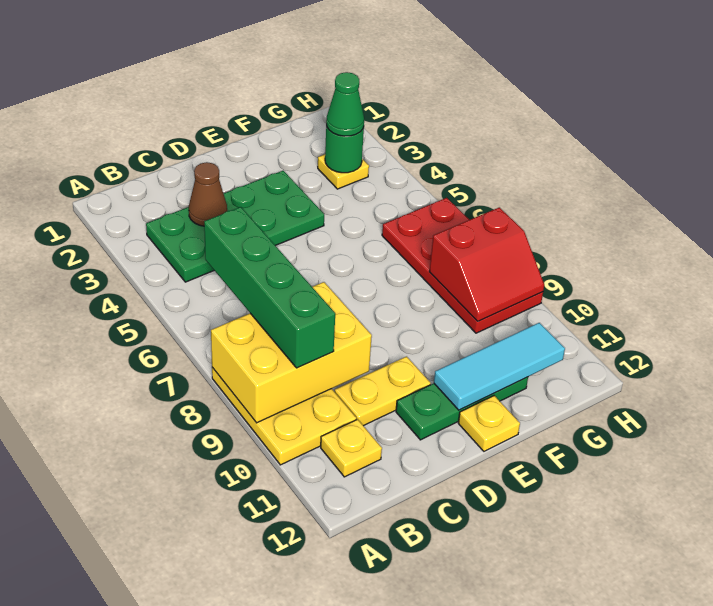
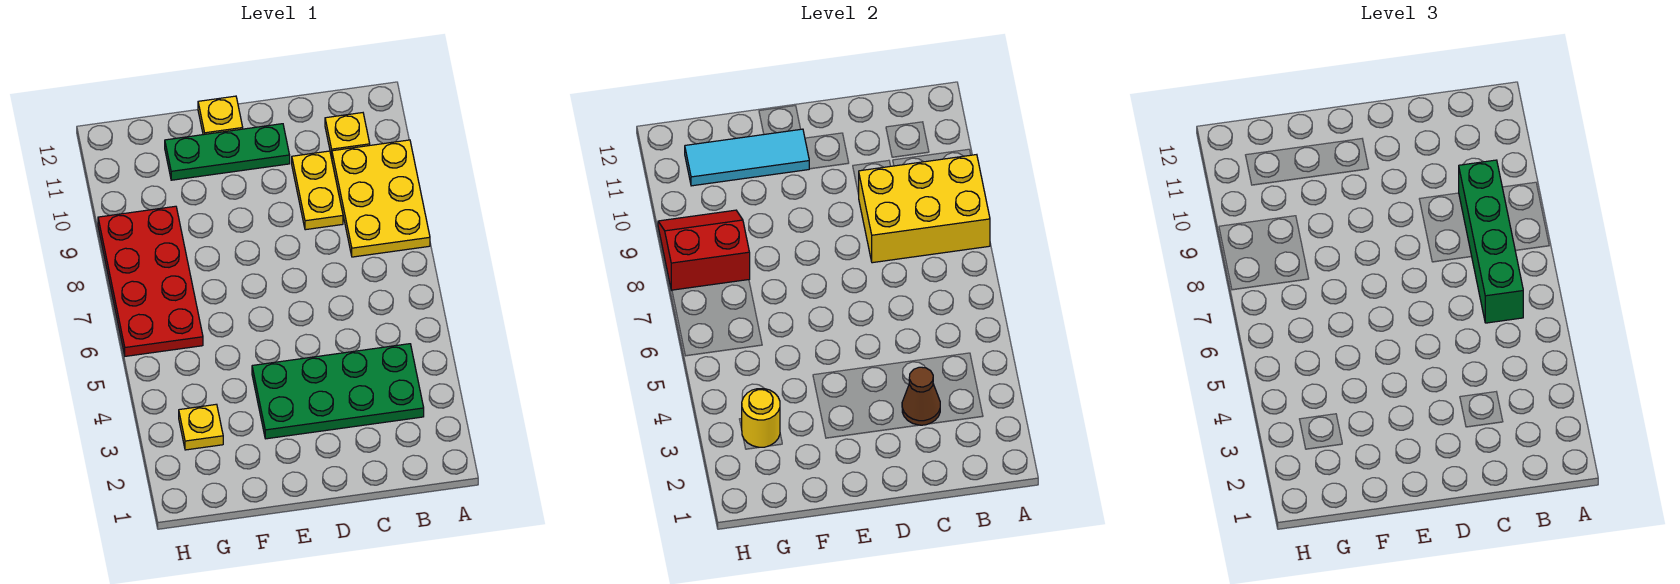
yellow plate C10:D10 level 1 -> yellow plate C9:C10 level 1
green round brick G3 level 2 -> yellow round brick G3 level 2
green cone G3 level 3 -> none

